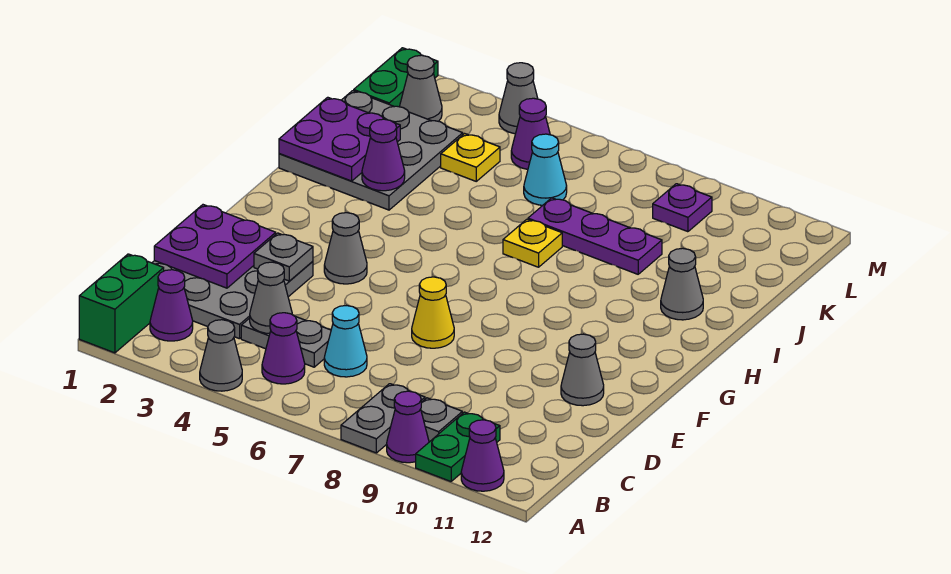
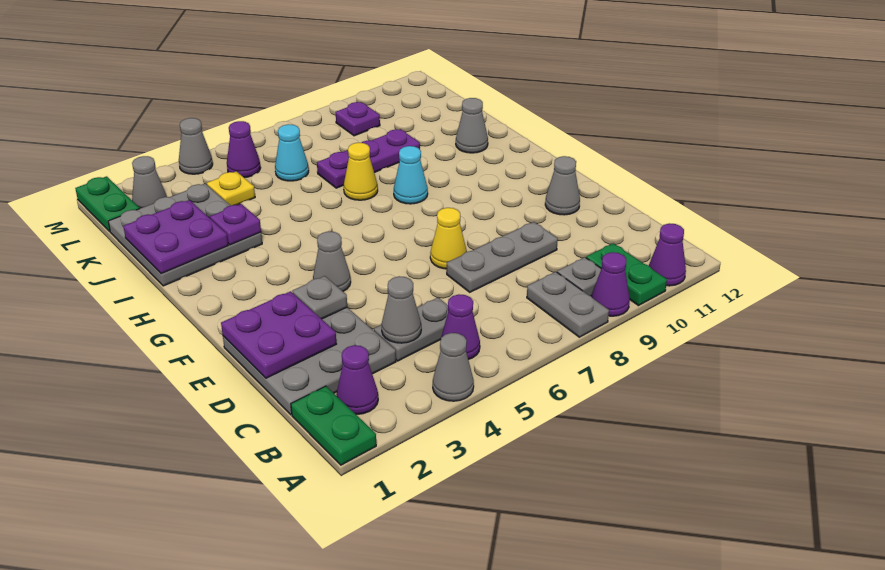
green brick A1:B1 level 1 -> green plate A1:B1 level 1
cyan cone C6 level 1 -> cyan cone H8 level 1
none -> grey plate D7:D9 level 1
purple cone I3 level 2 -> purple plate I3 level 2
yellow plate I7 level 1 -> yellow cone I7 level 1

